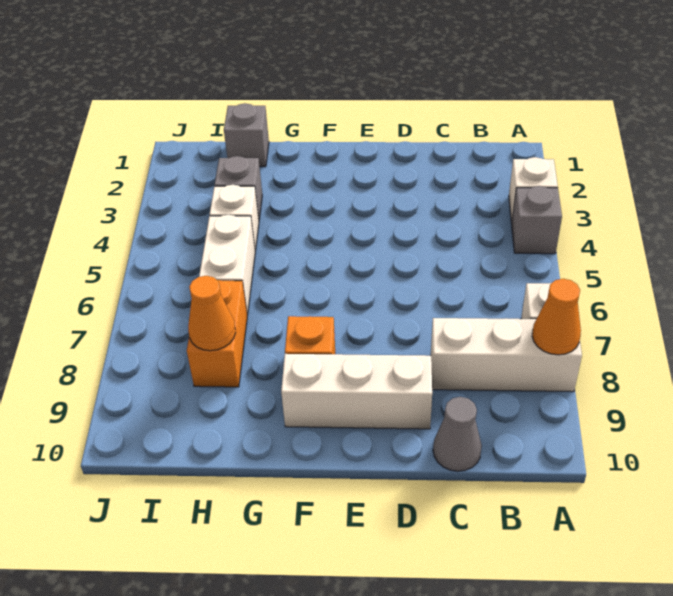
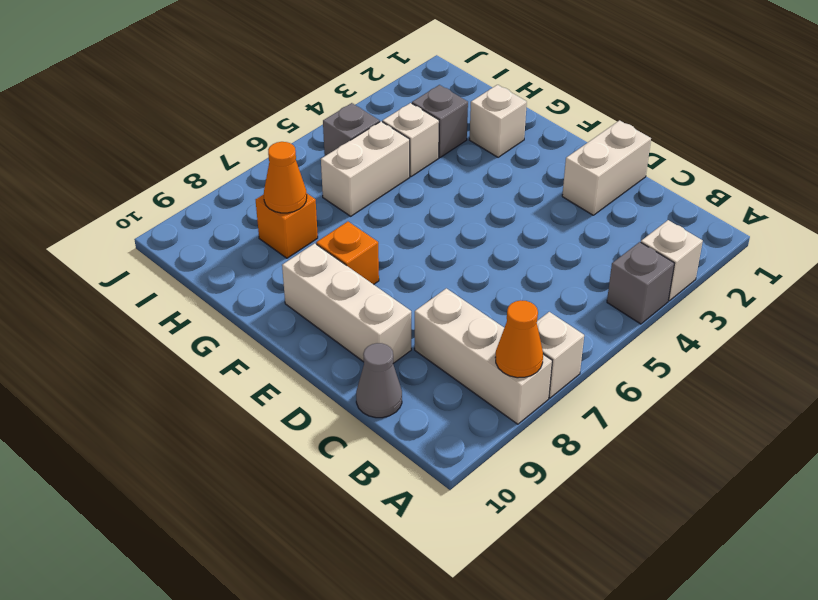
none -> white brick D1:D2 level 1
none -> white brick G2 level 1
grey brick H1 level 1 -> grey brick I5 level 1
orange brick H7:H8 level 1 -> orange brick H8 level 1

